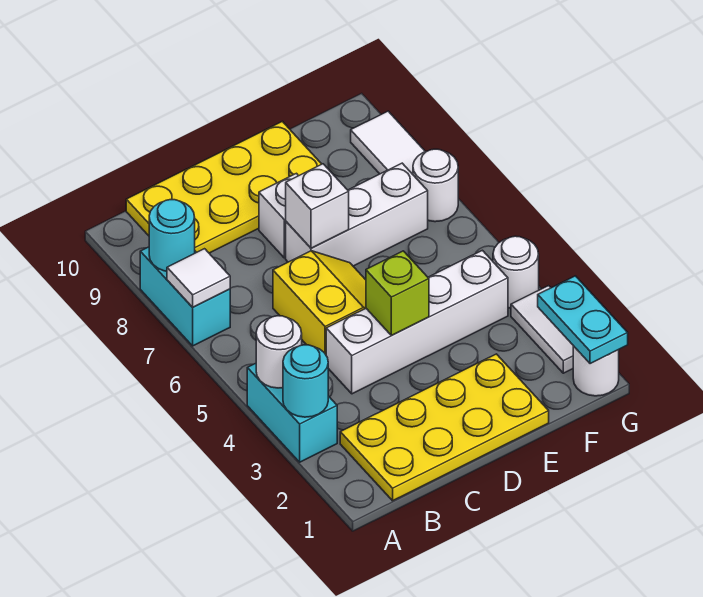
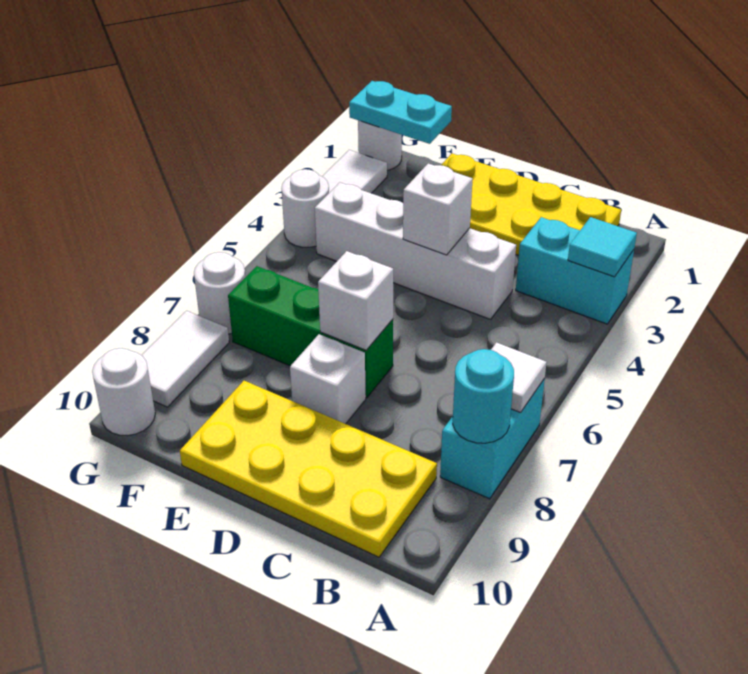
cyan brick A3:A4 level 1 -> cyan brick A3:B3 level 1
cyan round brick A3 level 2 -> cyan tile A3 level 2
white round brick A4 level 2 -> white round brick G10 level 1
yellow slope C5:D6 level 1 top C -> none
lime brick D4 level 2 -> white brick D4 level 2
white brick D7:F7 level 1 -> green brick D7:F7 level 1
cyan plate G1:G2 level 2 -> cyan plate F1:G1 level 2

